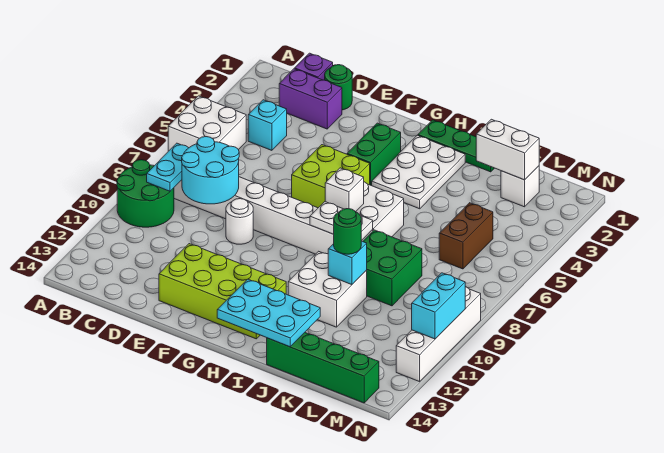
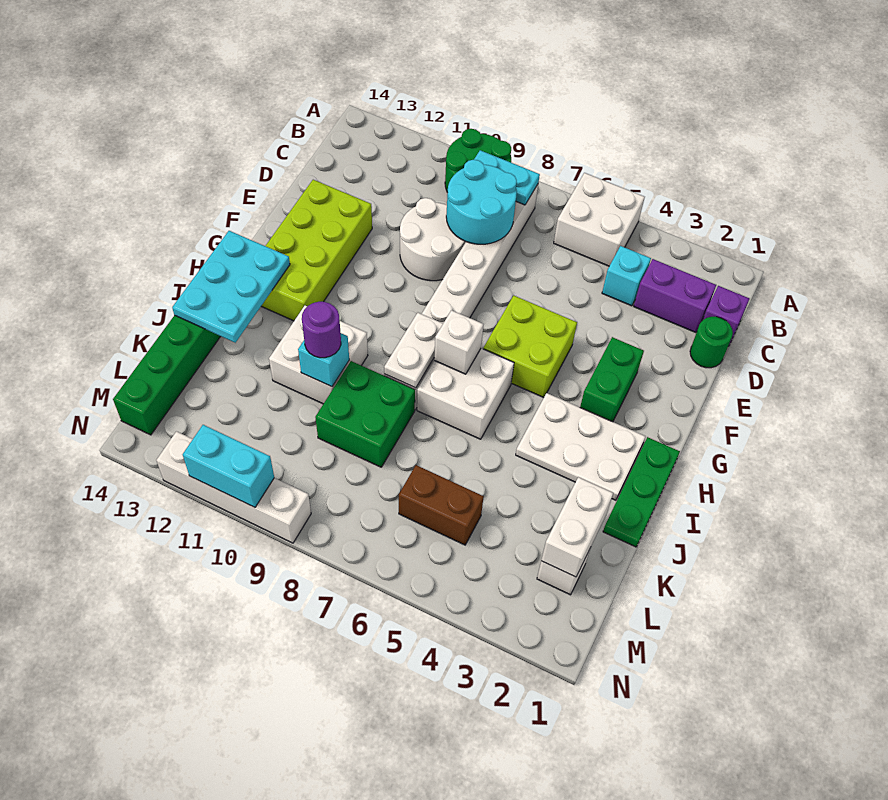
purple brick C2:D2 level 1 -> purple brick C2:C3 level 1
white round brick E9 level 1 -> white round brick D9:E10 level 1
green brick G3:G4 level 1 -> green brick F3:G3 level 1
green round brick J10 level 3 -> purple round brick J10 level 3

